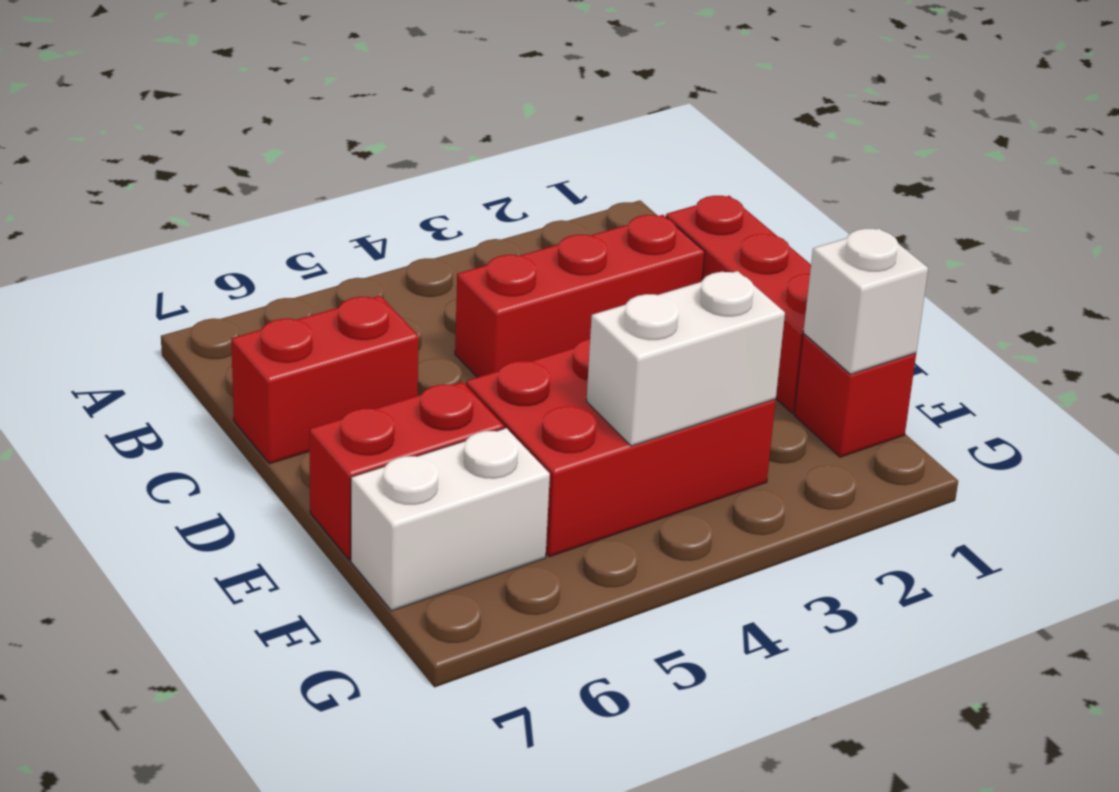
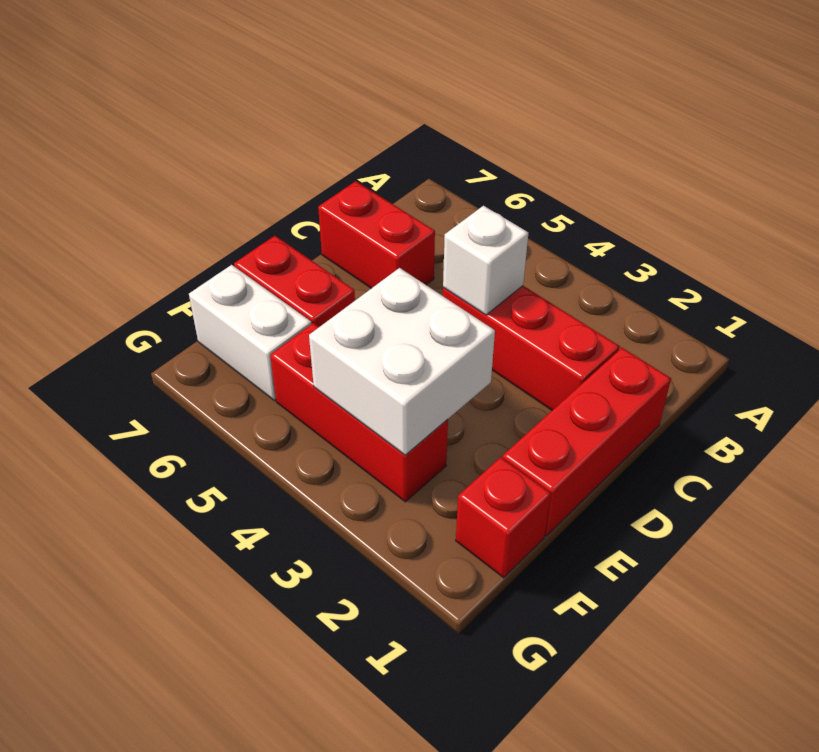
red brick E3:F5 level 1 -> red brick F3:F5 level 1
white brick F1 level 2 -> white brick C4 level 2
white brick F3:F4 level 2 -> white brick E3:F4 level 2

